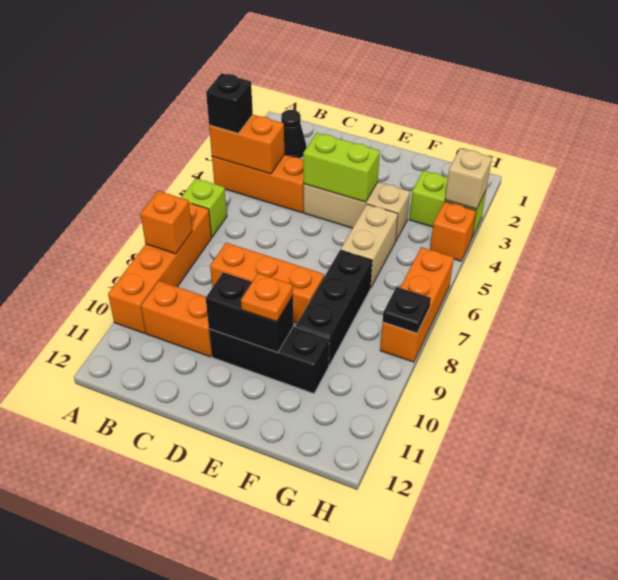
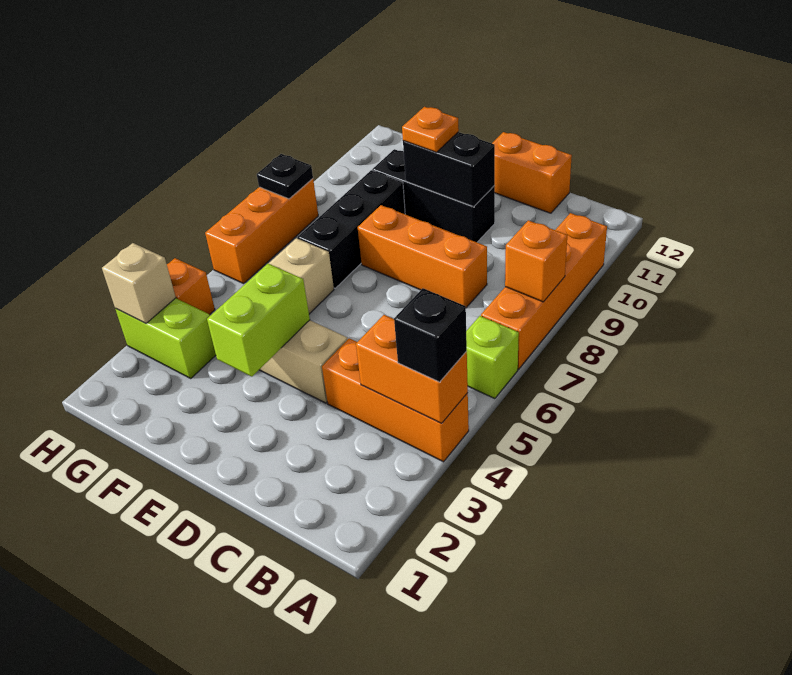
black cone B2 level 1 -> none
orange brick B10:C10 level 1 -> orange brick C12:D12 level 1
lime brick D4:E4 level 2 -> lime brick E3:E4 level 2

